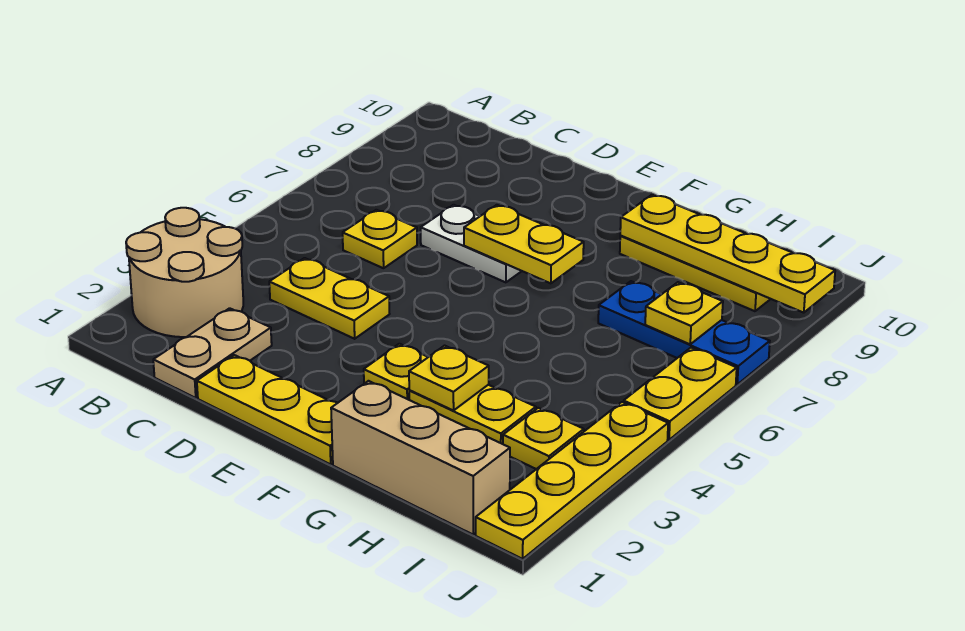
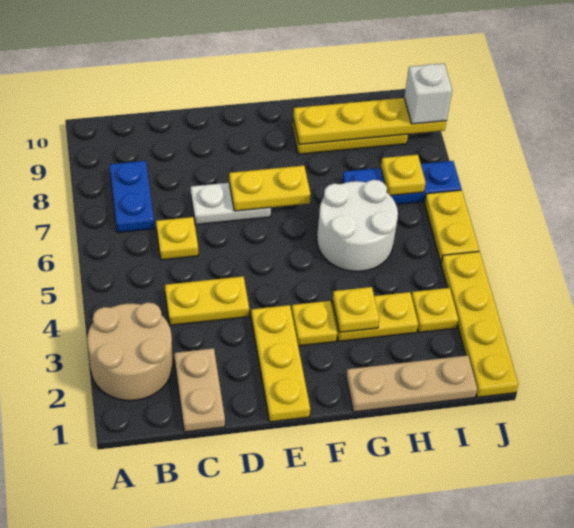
none -> blue plate B7:B8 level 1
yellow plate D1:F1 level 1 -> yellow plate E1:E3 level 1
tan brick G1:I1 level 1 -> tan plate G1:I1 level 1
none -> white round brick G5:H6 level 1
none -> white brick J9 level 3

